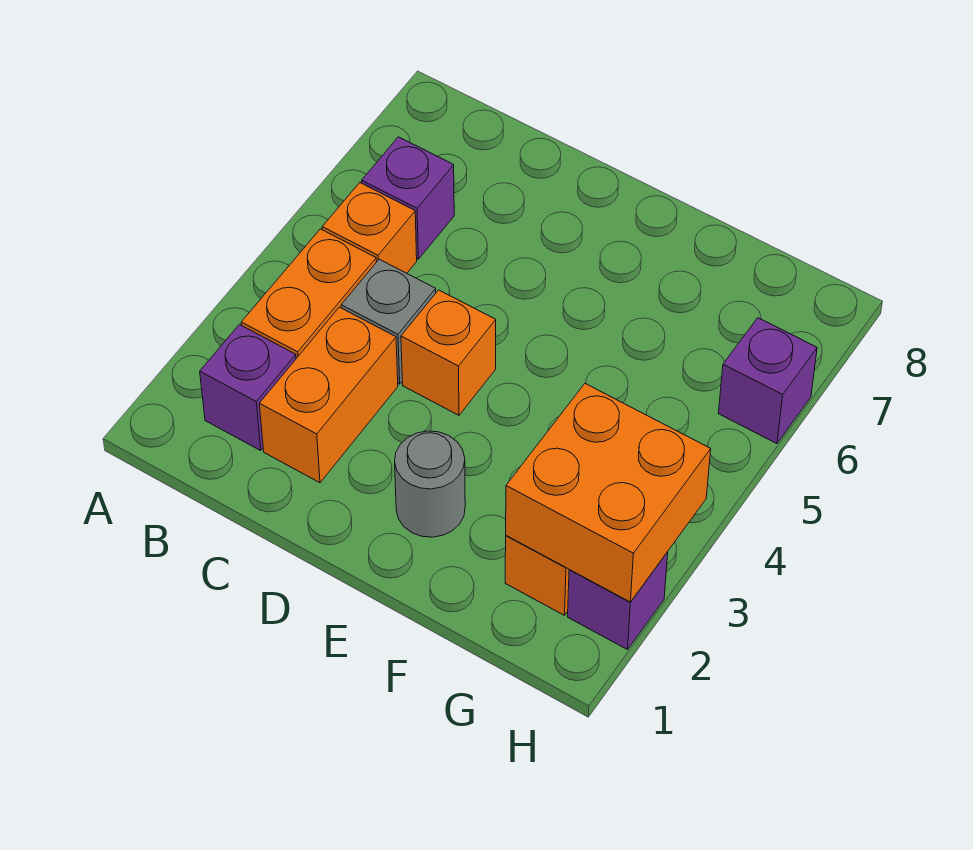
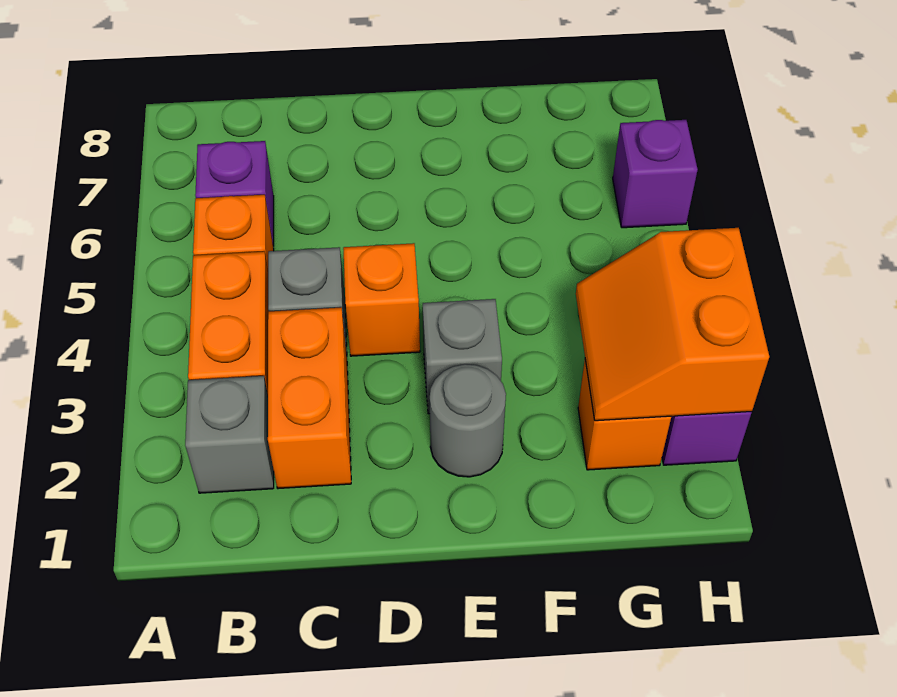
purple brick B2 level 1 -> grey brick B2 level 1
none -> grey brick E3 level 1
orange brick G2:H3 level 2 -> orange slope G2:H3 level 2 top H

